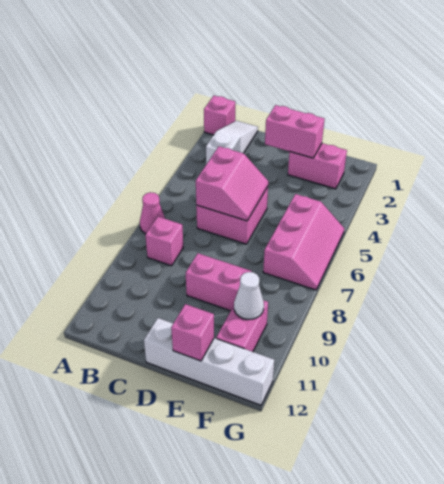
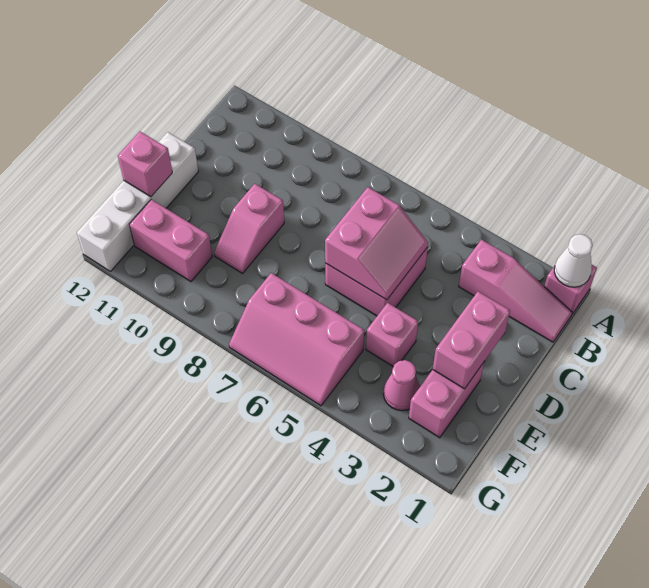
pink cone A7 level 1 -> pink cone F3 level 1
white slope B1:B3 level 1 top 3 -> pink slope B1:B3 level 1 top 3
pink brick B8 level 1 -> pink brick E4 level 1
pink slope C5:D6 level 2 top C -> pink slope C5:D6 level 2 top 6
pink brick D9:E9 level 1 -> pink slope D9:E9 level 1 top D
white cone F10 level 2 -> white cone A1 level 2

